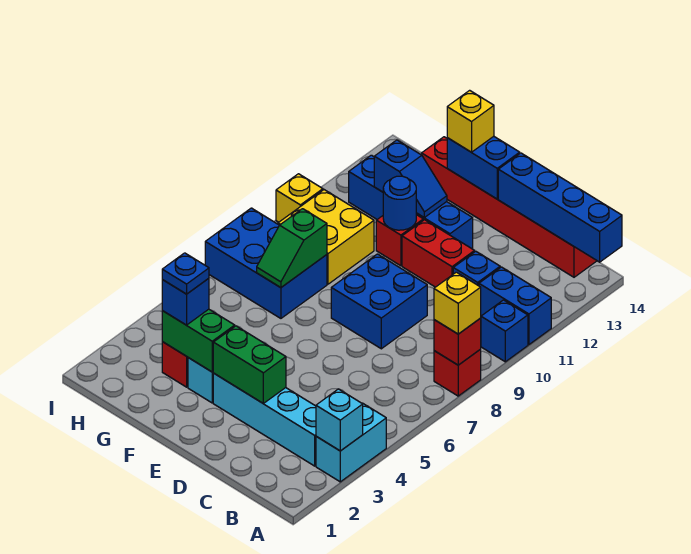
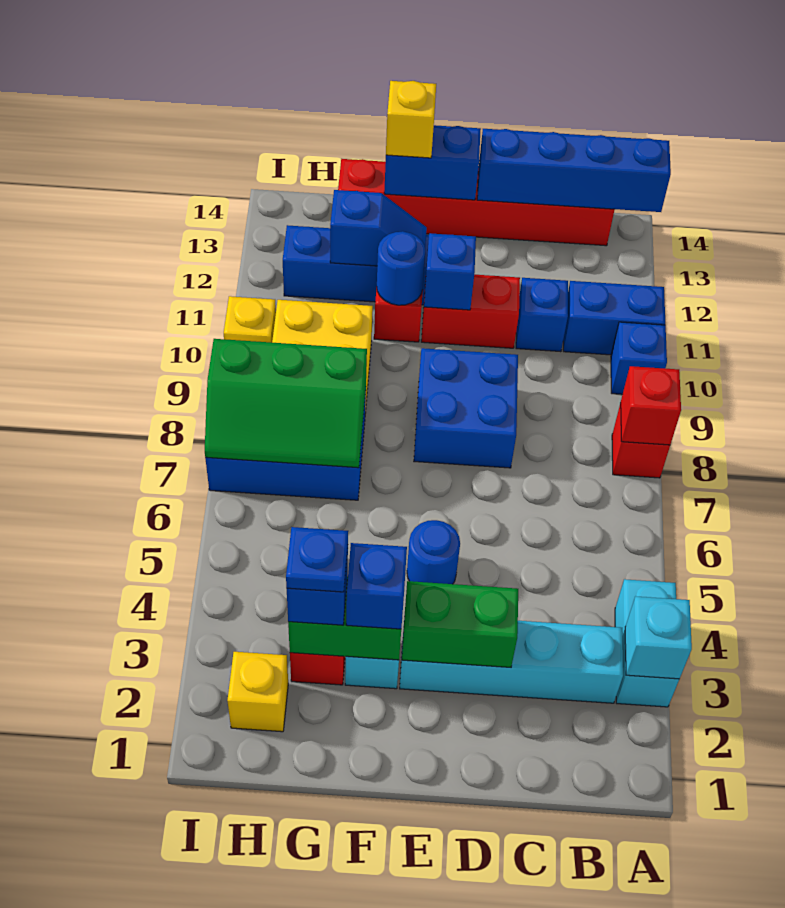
yellow brick A8 level 3 -> yellow brick H2 level 1
none -> blue round brick E5 level 1
none -> blue brick E11 level 2
none -> blue brick F3 level 3
green slope G7:G8 level 2 top 8 -> green slope G7:I8 level 2 top 8

